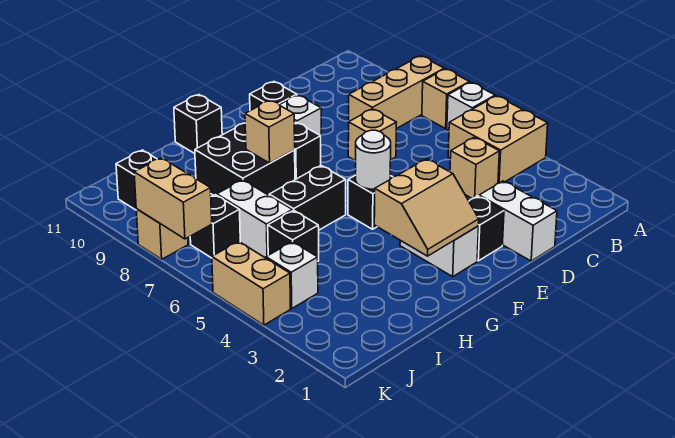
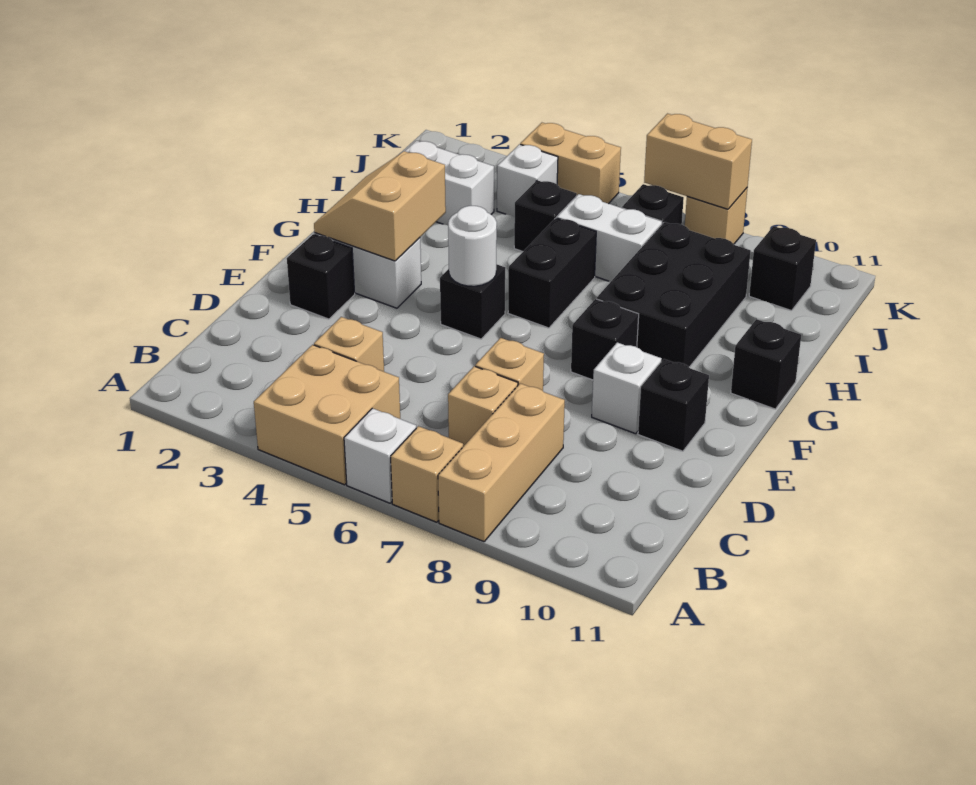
white brick D1:D2 level 1 -> white brick I2:I3 level 1
black brick G8:H9 level 1 -> black brick G8:I9 level 1
tan brick G8 level 2 -> tan brick C7 level 1

